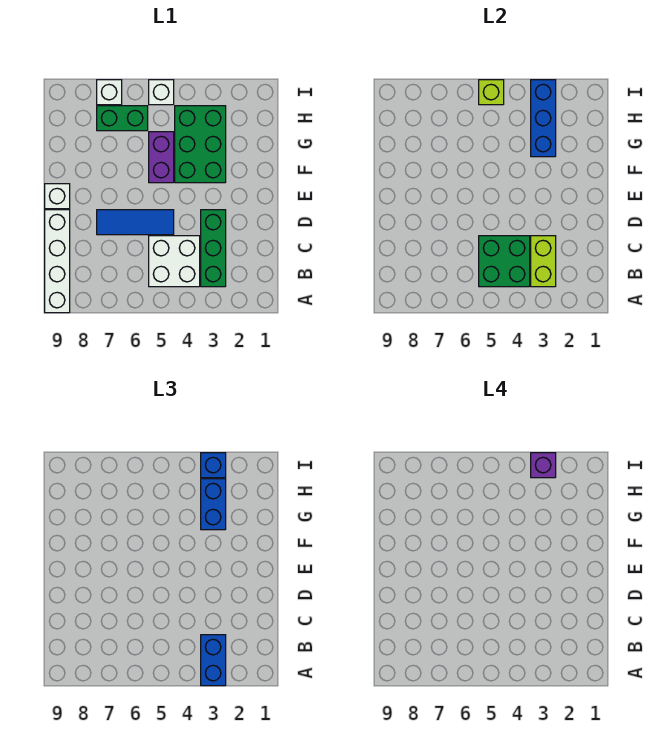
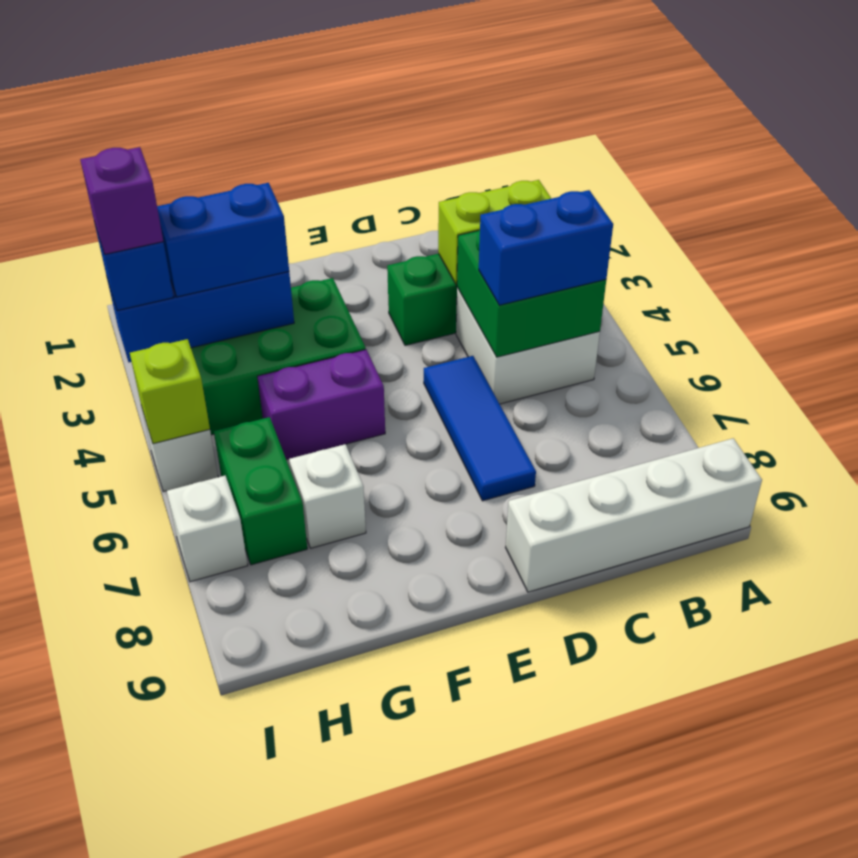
blue brick A3:B3 level 3 -> blue brick B5:C5 level 3
white brick E9 level 1 -> white brick G7 level 1

